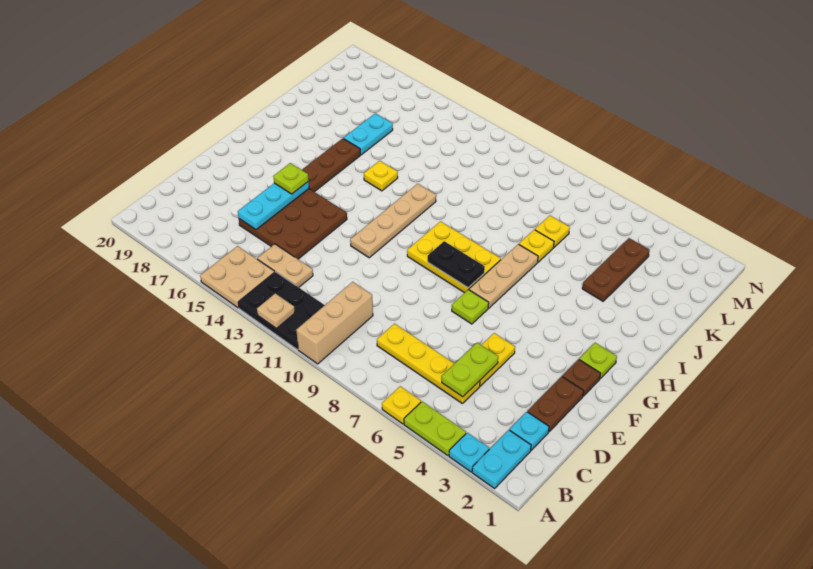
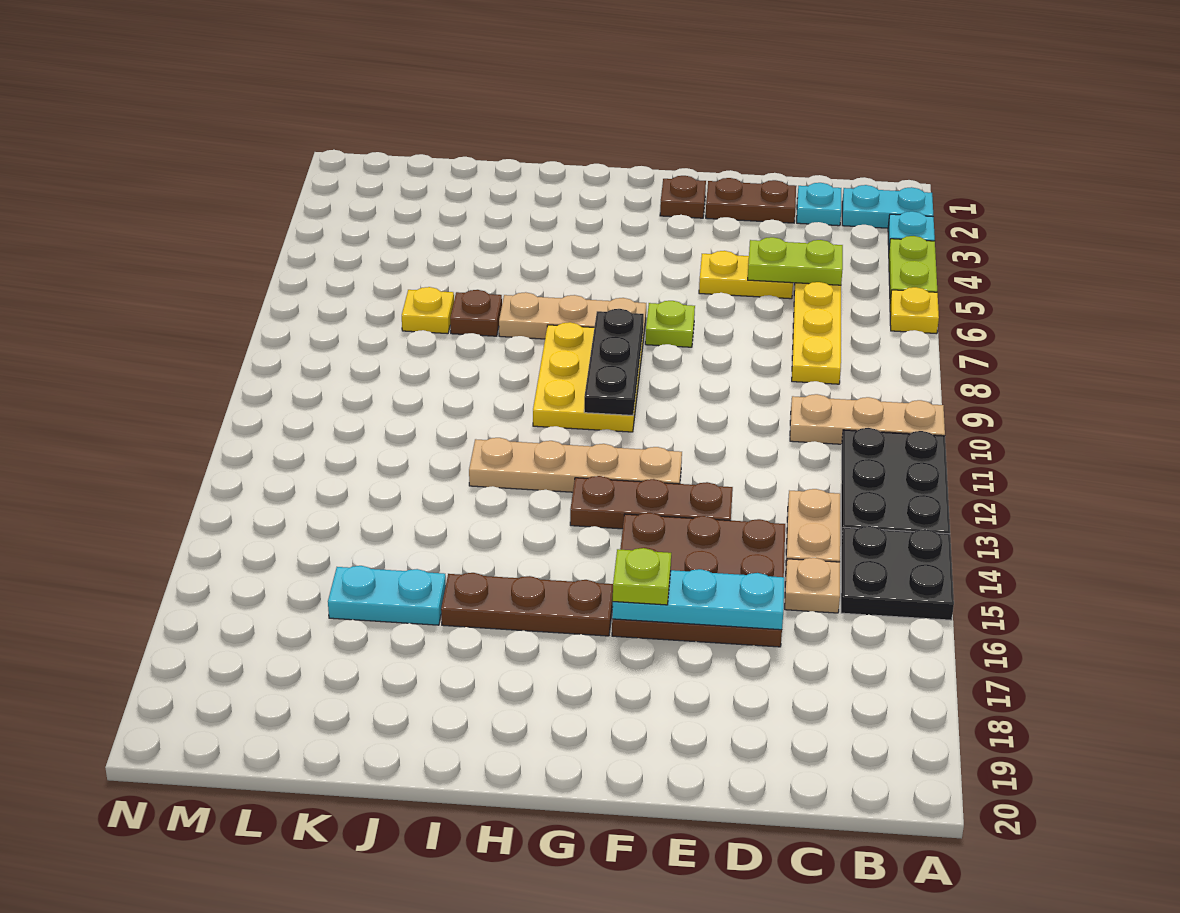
tan brick A10:C10 level 1 -> tan plate A10:C10 level 1
tan plate A12 level 2 -> tan plate C15 level 1
tan plate A14:B15 level 1 -> black plate A14:B15 level 1
lime plate G2 level 1 -> none
black plate G8:G9 level 2 -> black plate G8:G10 level 2
yellow plate I14 level 1 -> none
brown plate J4:L4 level 1 -> brown plate E13:G13 level 1
yellow plate J7 level 1 -> brown plate J7 level 1

